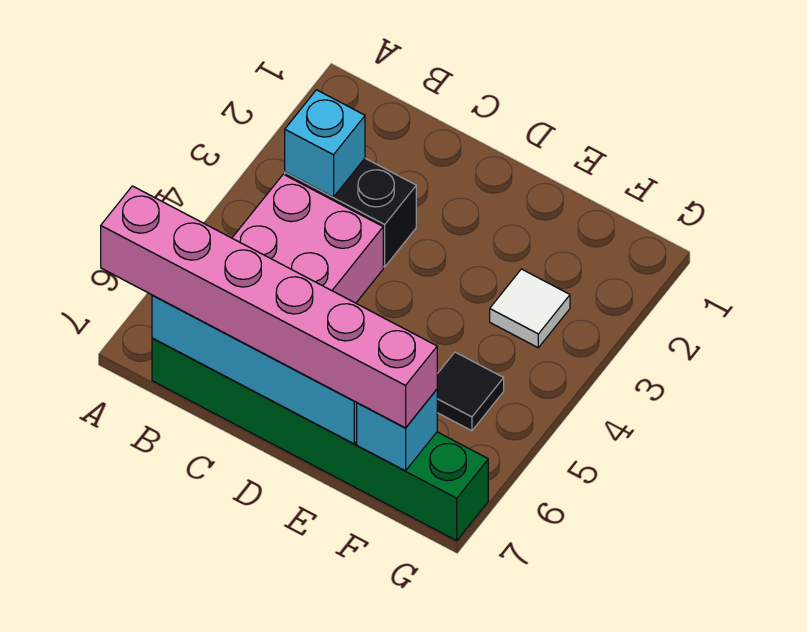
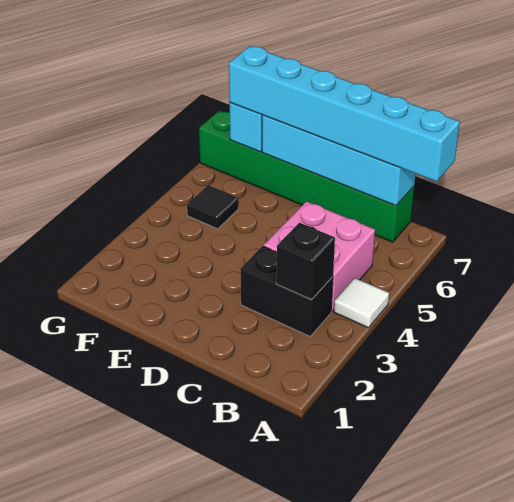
pink brick A7:F7 level 3 -> cyan brick A7:F7 level 3
cyan brick B3 level 2 -> black brick B3 level 2
white tile F3 level 1 -> white tile A4 level 1

